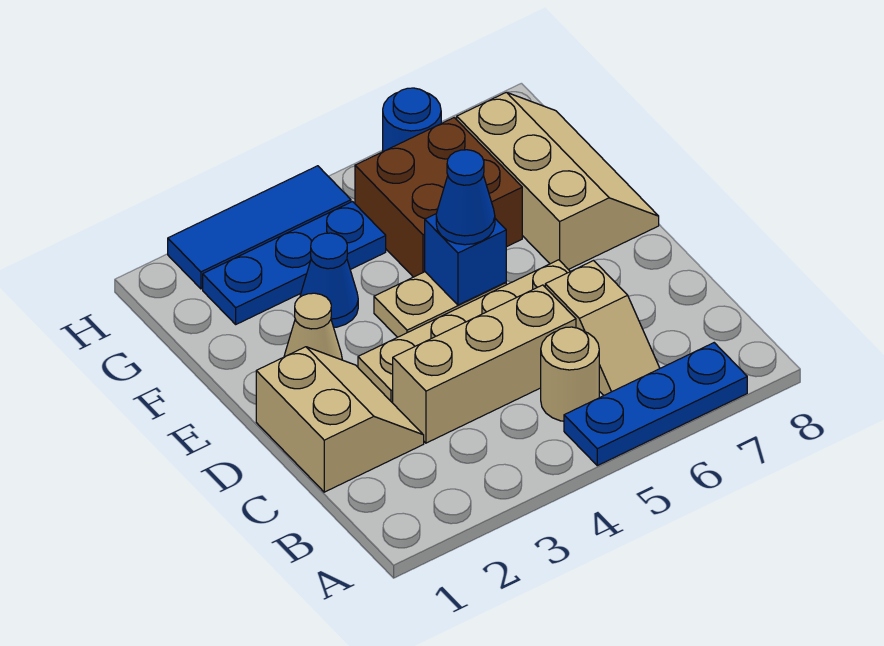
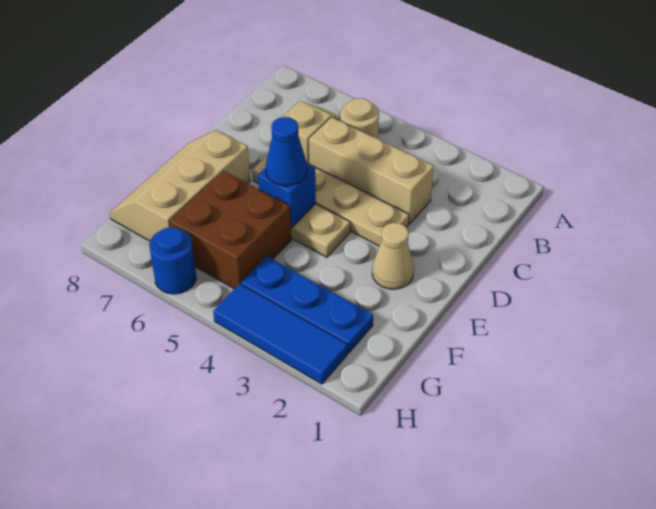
blue plate A5:A7 level 1 -> none
tan slope C1:D2 level 1 top 1 -> none
blue cone F3 level 1 -> none

